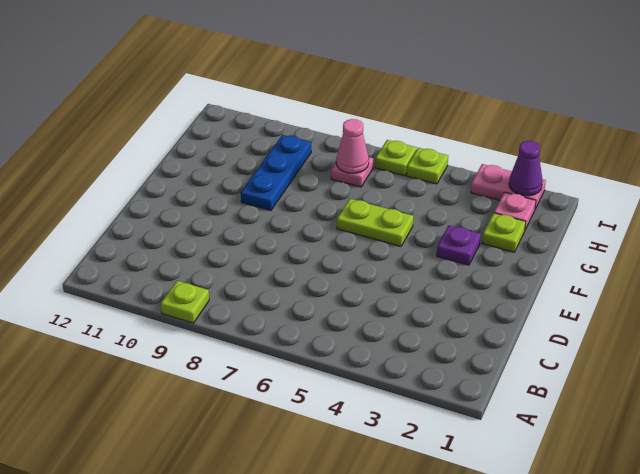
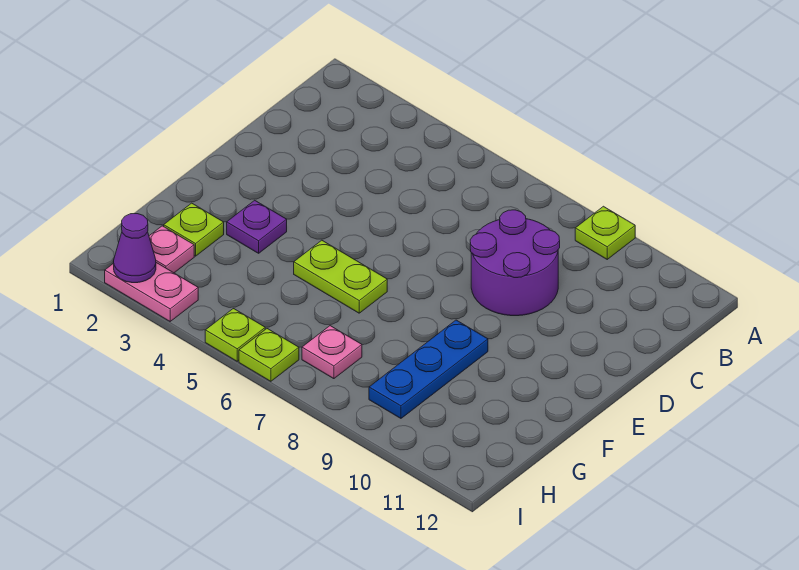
none -> purple round brick C8:D9 level 1
pink cone H7 level 2 -> none

